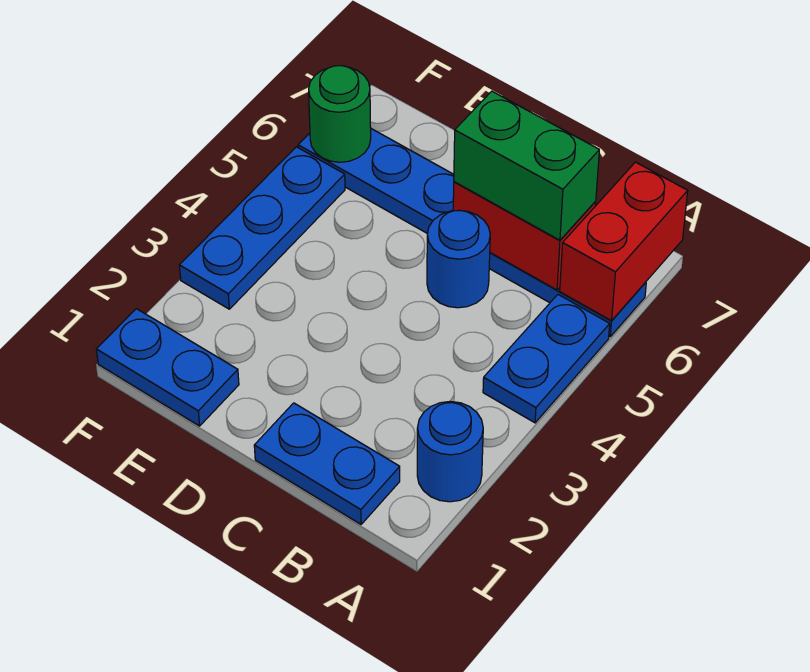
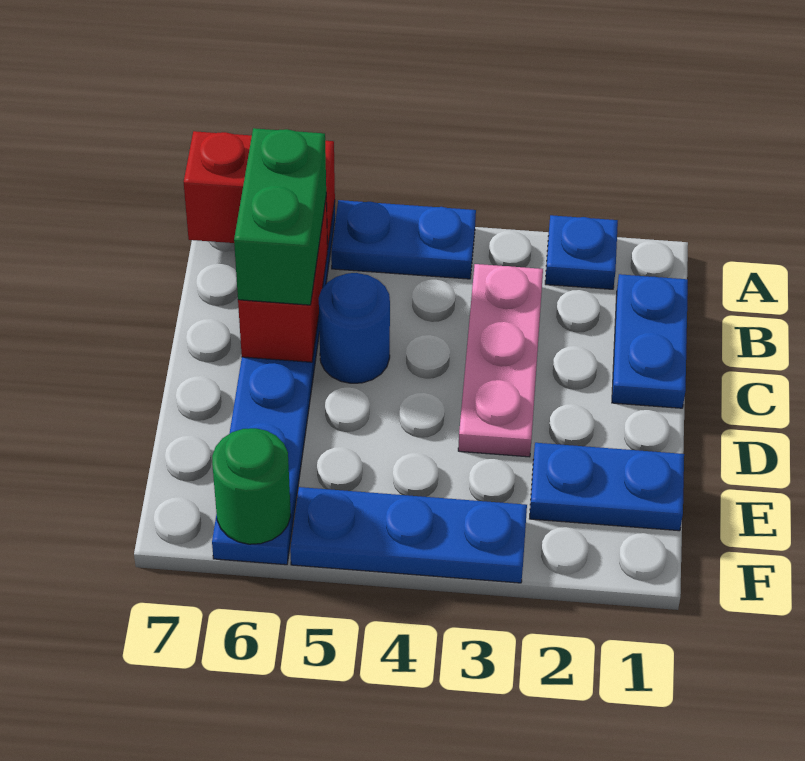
blue round brick A2 level 1 -> blue plate A2 level 1
none -> pink plate B3:D3 level 1
blue plate E1:F1 level 1 -> blue plate E1:E2 level 1

